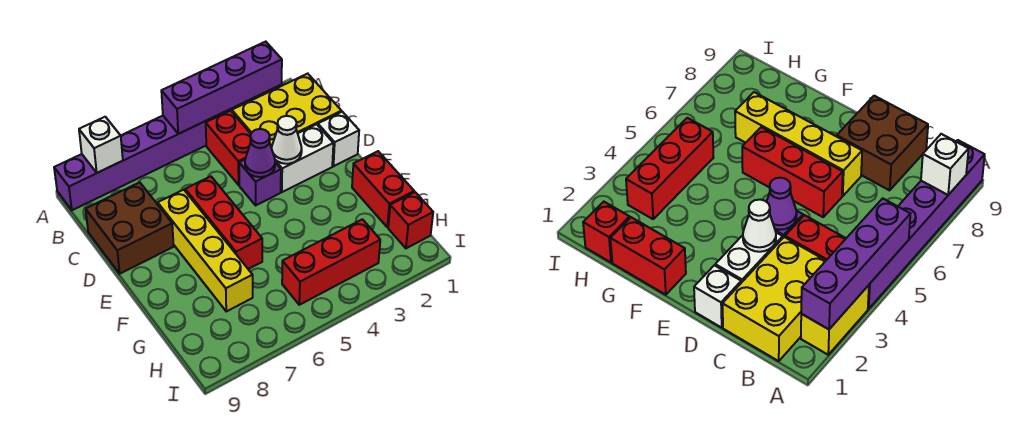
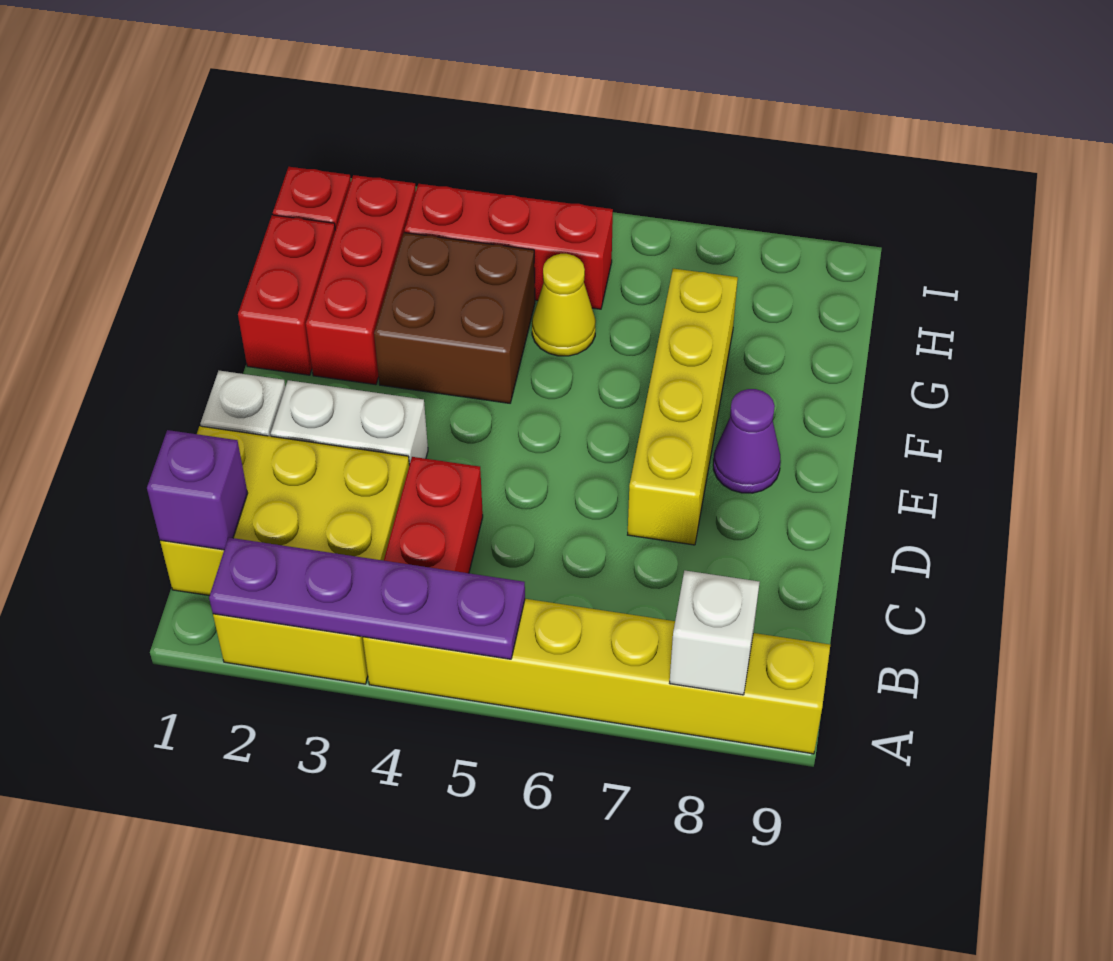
purple brick A2:A5 level 2 -> purple plate A2:A5 level 2
purple brick A4:A9 level 1 -> yellow brick A4:A9 level 1
brown brick C8:D9 level 1 -> brown brick F3:G4 level 1
white cone D3 level 2 -> none
purple brick D4 level 1 -> purple brick B1 level 2
purple cone D4 level 2 -> purple cone E8 level 1
red brick D6:F6 level 1 -> red brick F2:H2 level 1
none -> yellow cone G5 level 1

